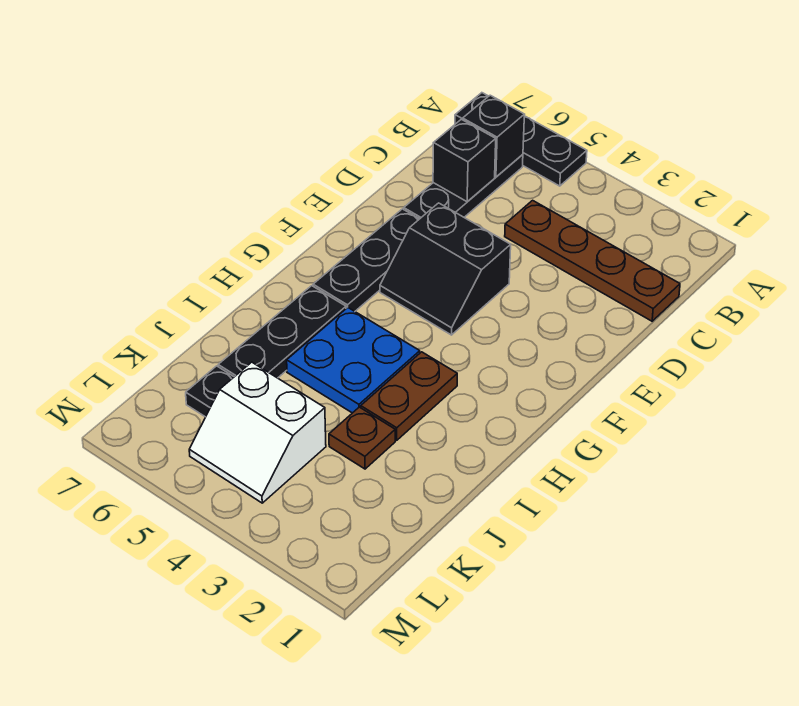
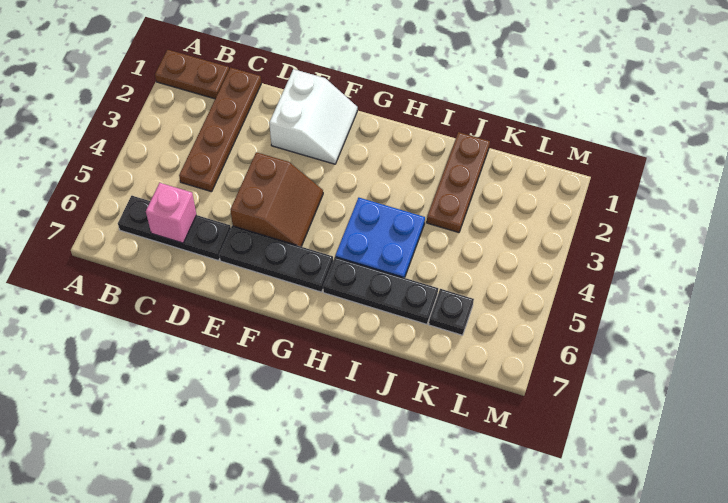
black plate A5:A7 level 1 -> none
black brick B6 level 2 -> none
black brick C6 level 2 -> pink brick C6 level 2
black slope E4:F5 level 1 top E -> brown slope E4:F5 level 1 top E
brown plate H3:I3 level 1 -> brown plate A1:B1 level 1
brown plate J3 level 1 -> brown plate J1:J3 level 1
white slope K4:L5 level 1 top K -> white slope E1:F2 level 1 top E

